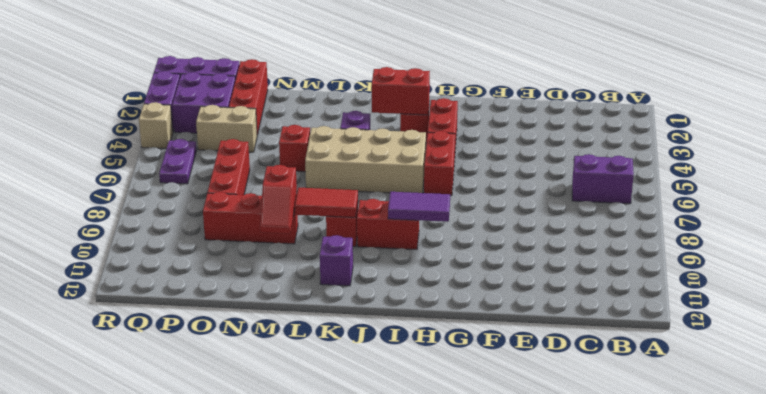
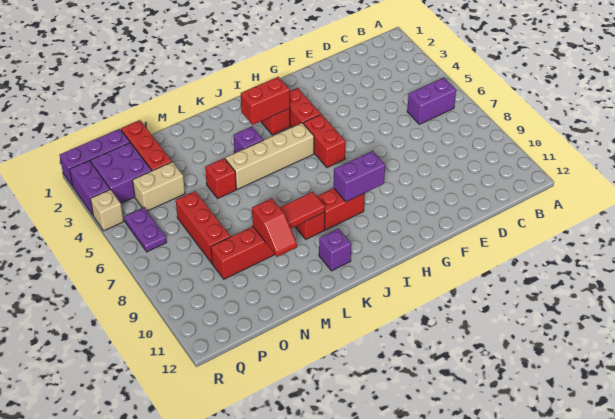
purple tile H9:I9 level 2 -> purple brick H9:I9 level 2
tan brick I5:L6 level 1 -> tan brick I5:L5 level 1

